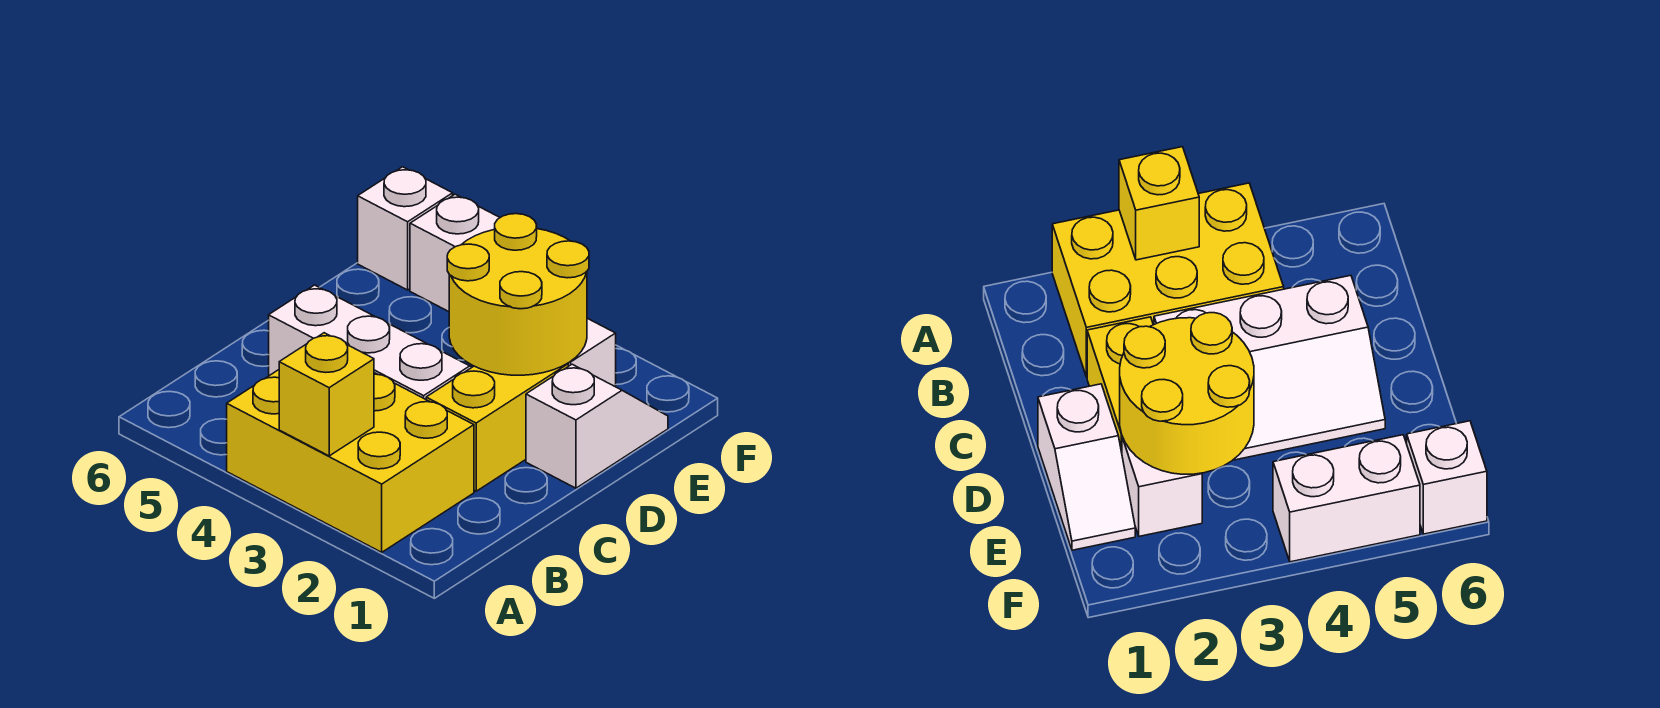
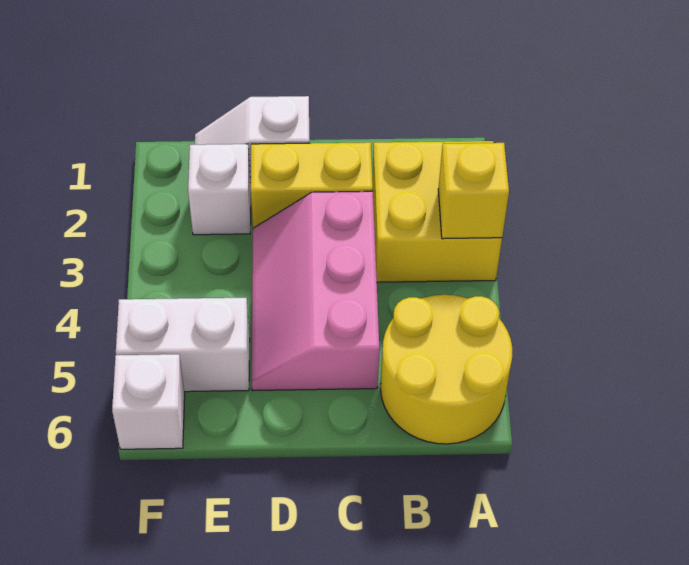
yellow brick A2:B4 level 1 -> yellow brick A2:B3 level 1
white slope C3:D5 level 1 top C -> pink slope C3:D5 level 1 top C
yellow round brick D2:E3 level 2 -> yellow round brick A5:B6 level 1
white brick F4:F5 level 1 -> white brick E5:F5 level 1

